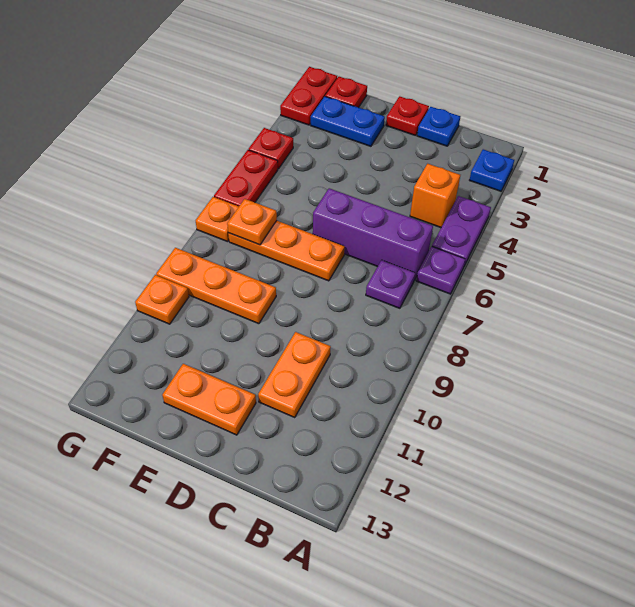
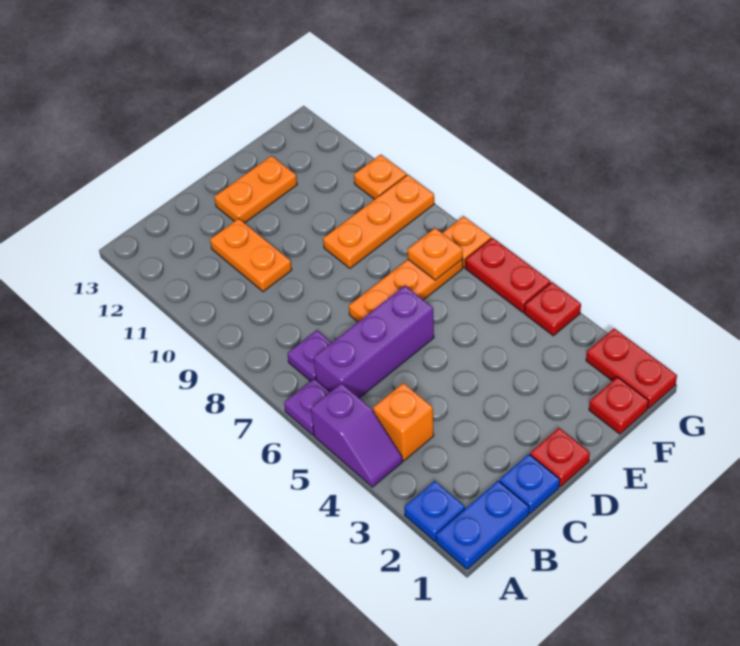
purple plate A4:A5 level 1 -> purple slope A4:A5 level 1 top 5
blue plate E2:F2 level 1 -> blue plate A1:B1 level 1

